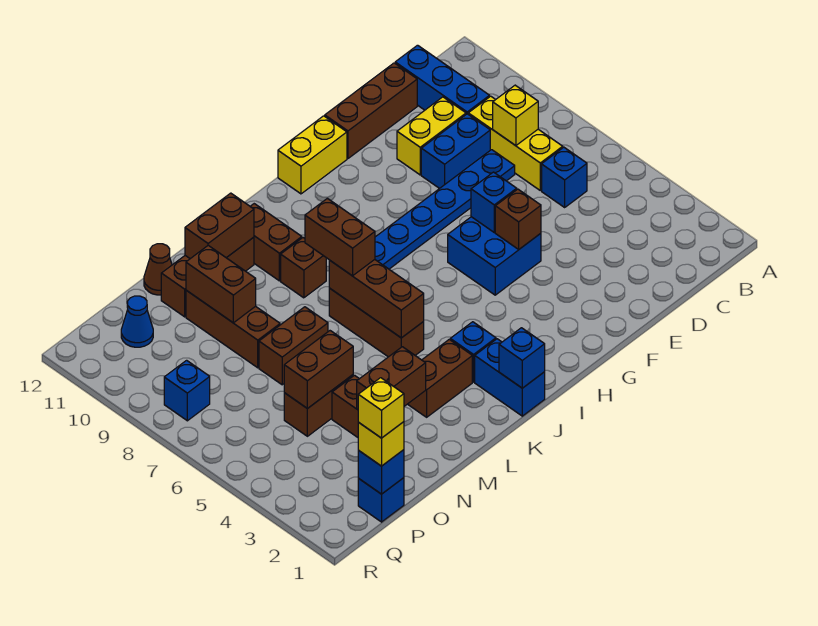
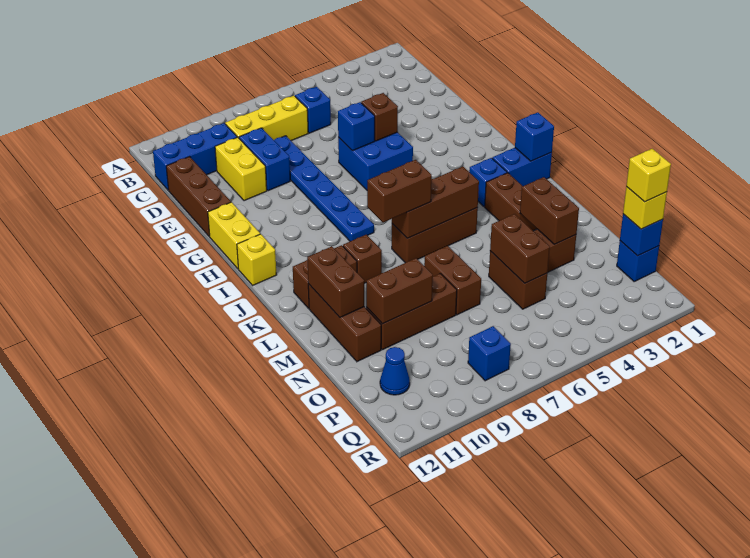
yellow brick C8 level 2 -> yellow brick I12 level 1
brown cone N12 level 1 -> none

